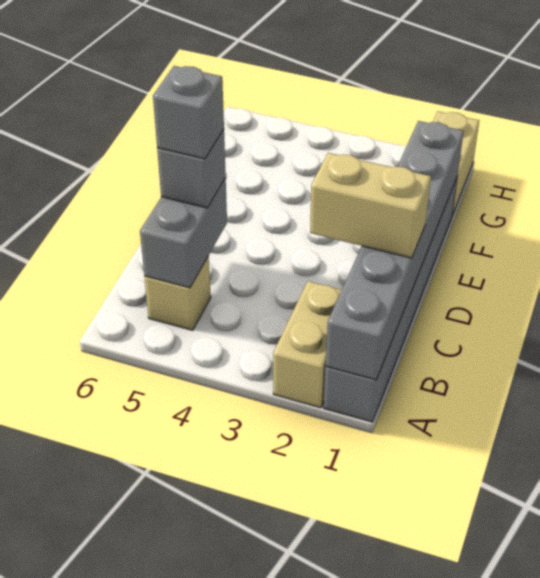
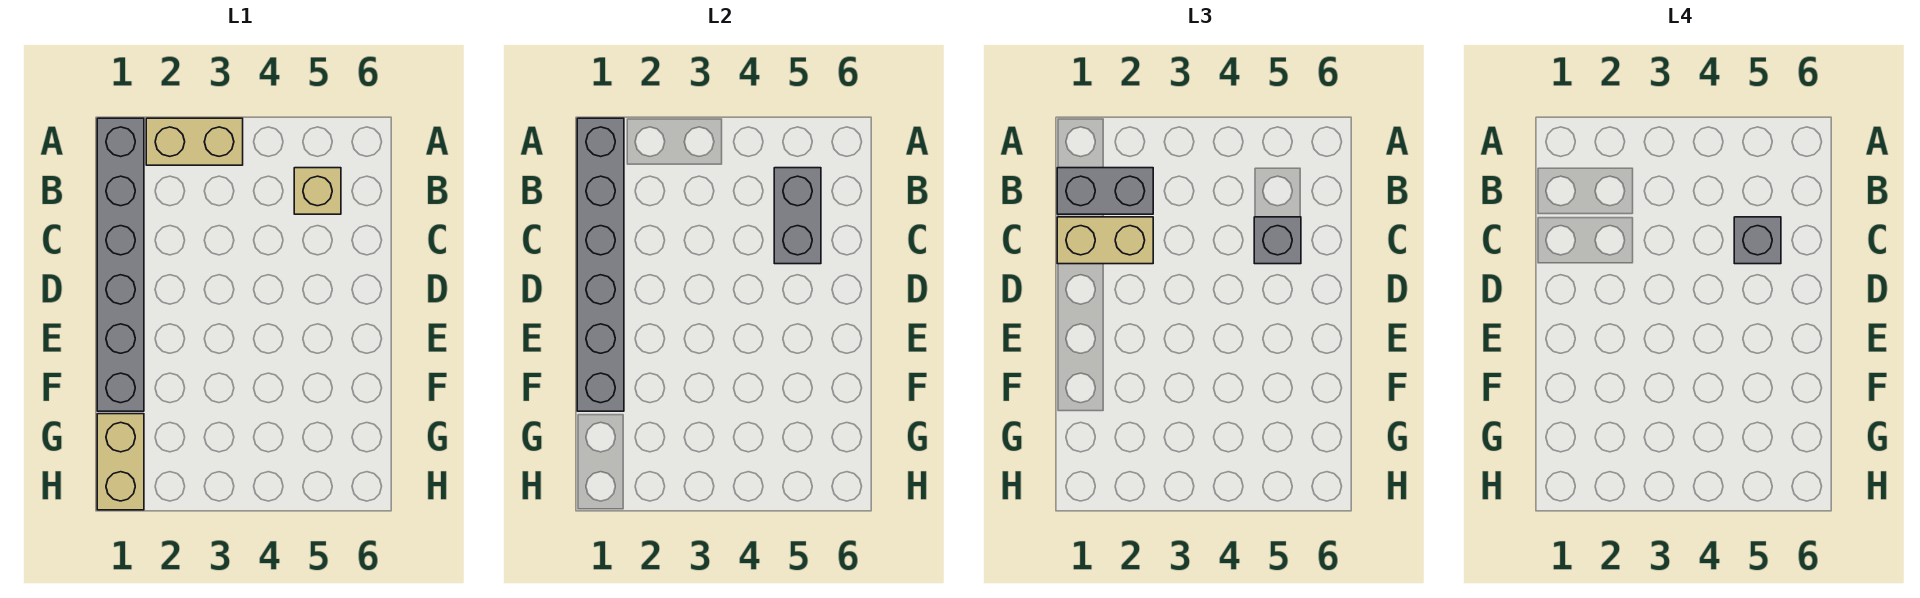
tan brick A2:B2 level 1 -> tan brick A2:A3 level 1
none -> grey brick B1:B2 level 3

